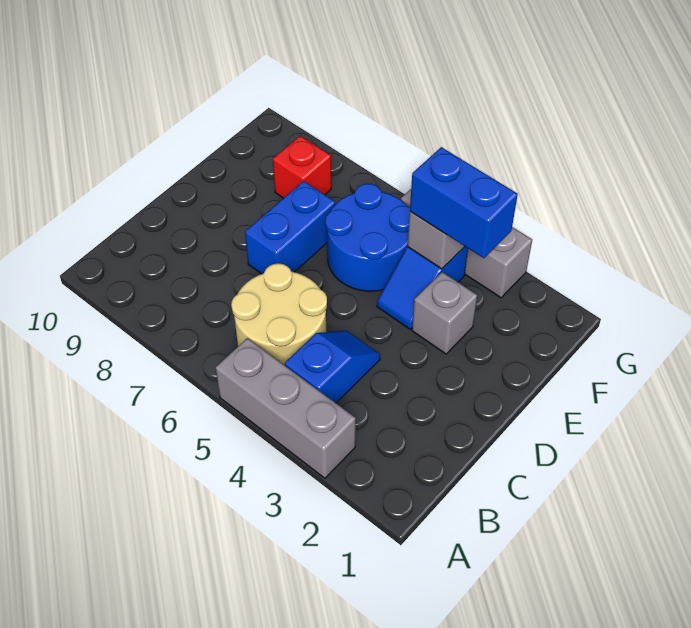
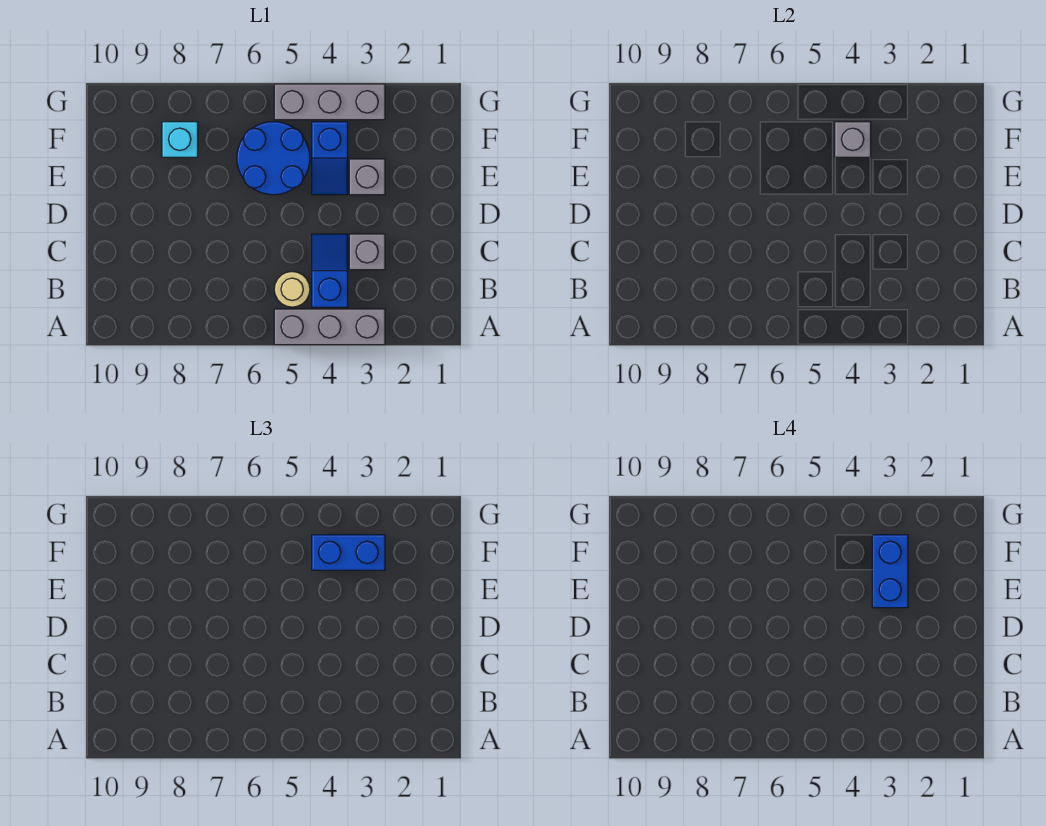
tan round brick B5:C6 level 1 -> tan round brick B5 level 1
none -> grey brick C3 level 1
blue brick D7:E7 level 1 -> blue brick E3:F3 level 4
red brick F8 level 1 -> cyan brick F8 level 1

